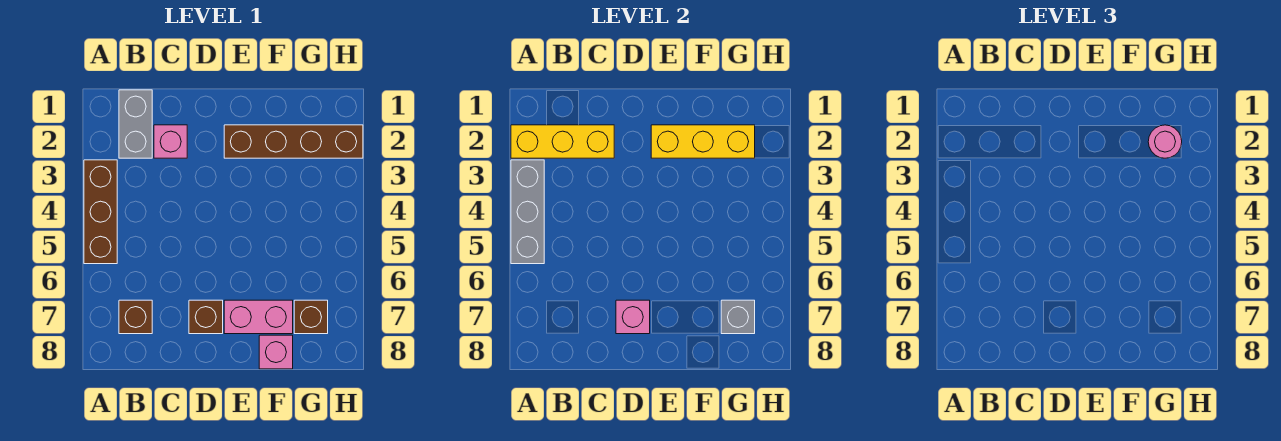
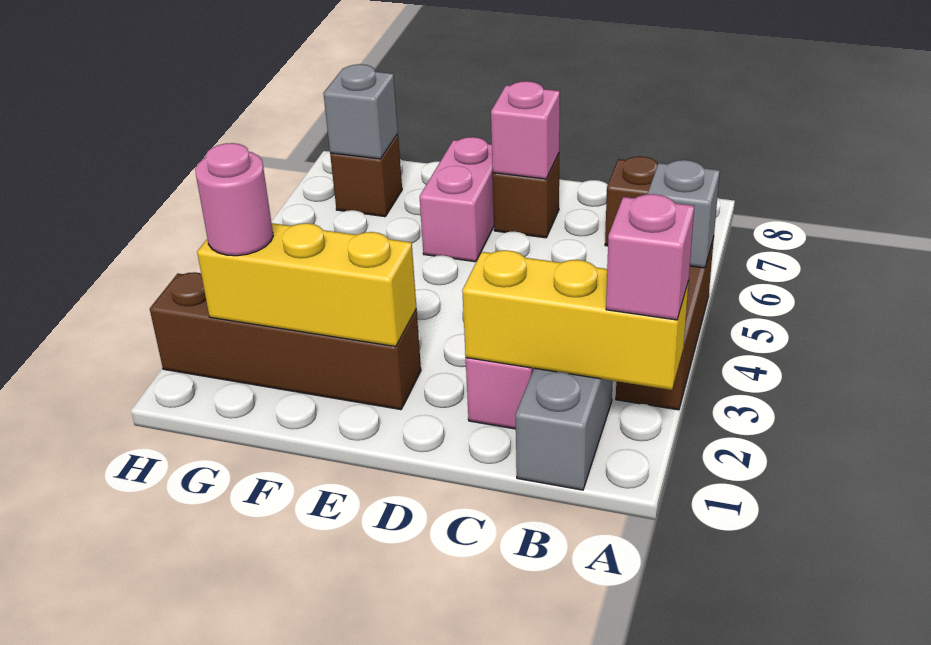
grey brick A3:A5 level 2 -> grey brick A5 level 2
pink brick E7:F7 level 1 -> pink brick E6:E7 level 1
pink brick F8 level 1 -> pink brick A2 level 3

